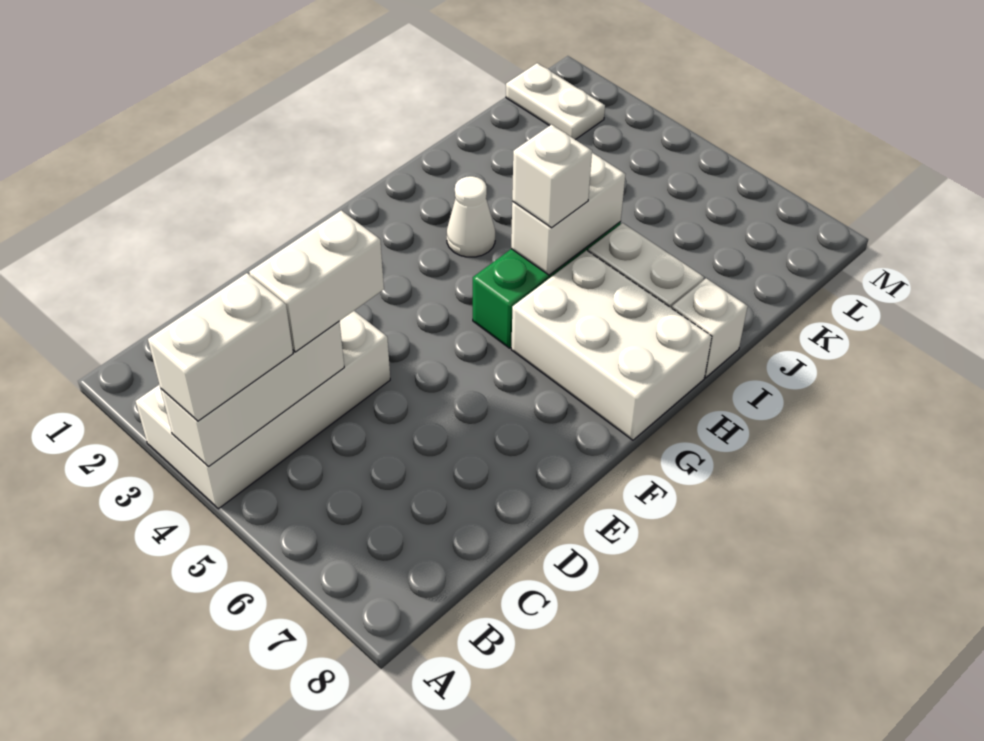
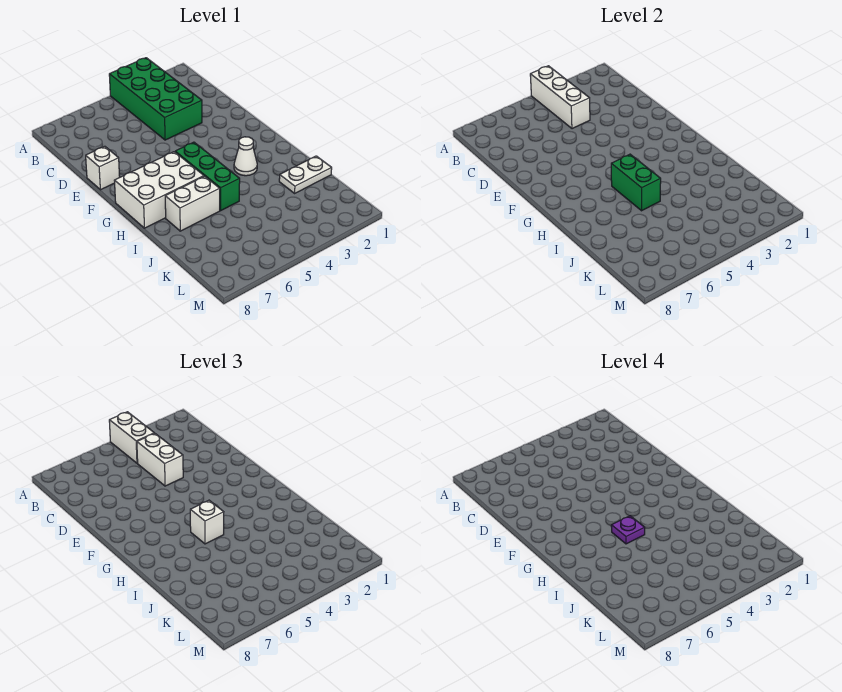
white brick A3:D4 level 1 -> green brick A3:D4 level 1
white brick H5:I5 level 2 -> green brick H5:I5 level 2
none -> purple plate H5 level 4
white brick I8 level 1 -> white brick E8 level 1
white plate L1:L2 level 1 -> white plate J1:J2 level 1

